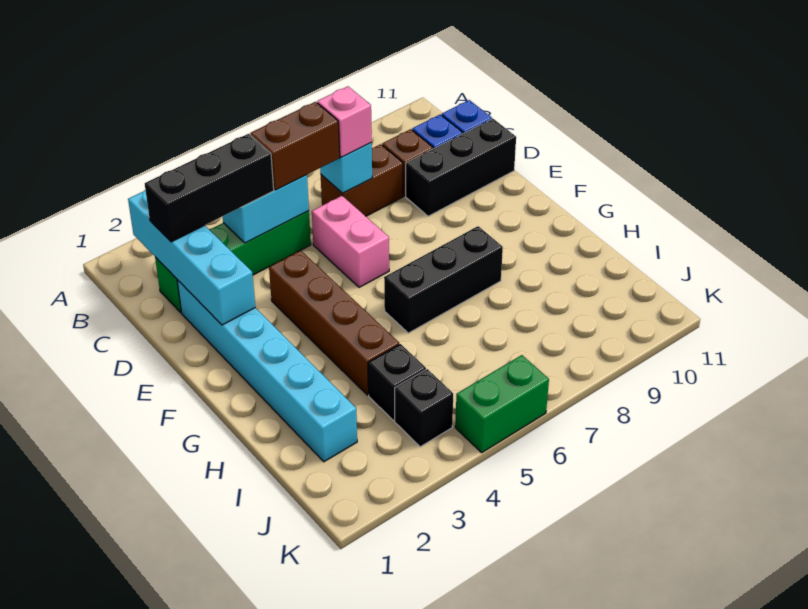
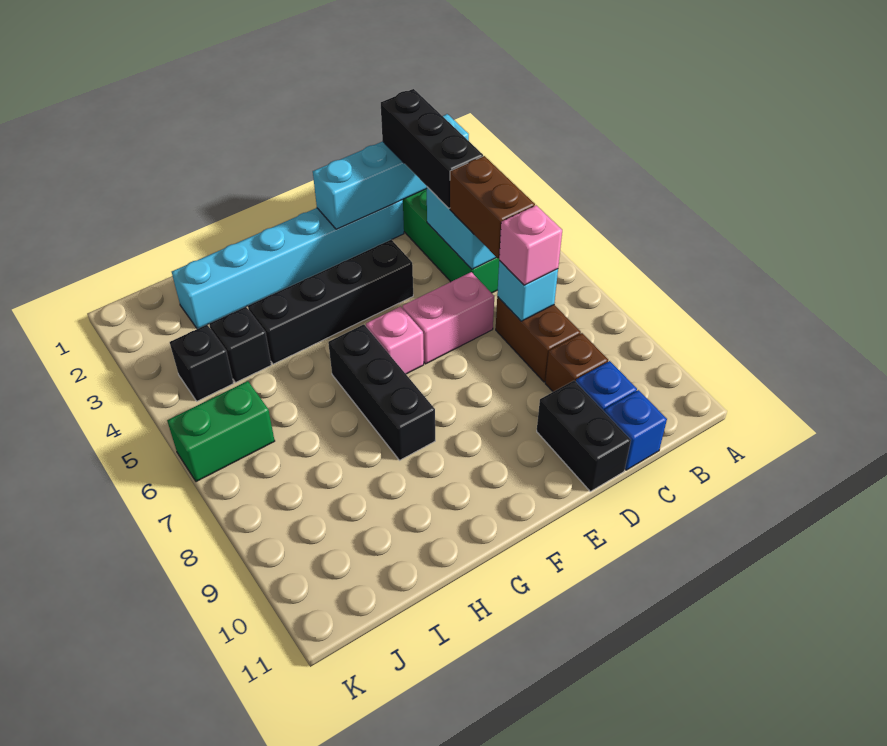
black brick D9:D11 level 1 -> black brick D10:D11 level 1
brown brick E4:H4 level 1 -> black brick E4:H4 level 1
none -> pink brick F6 level 1
green brick K5:K6 level 1 -> green brick J6:K6 level 1

